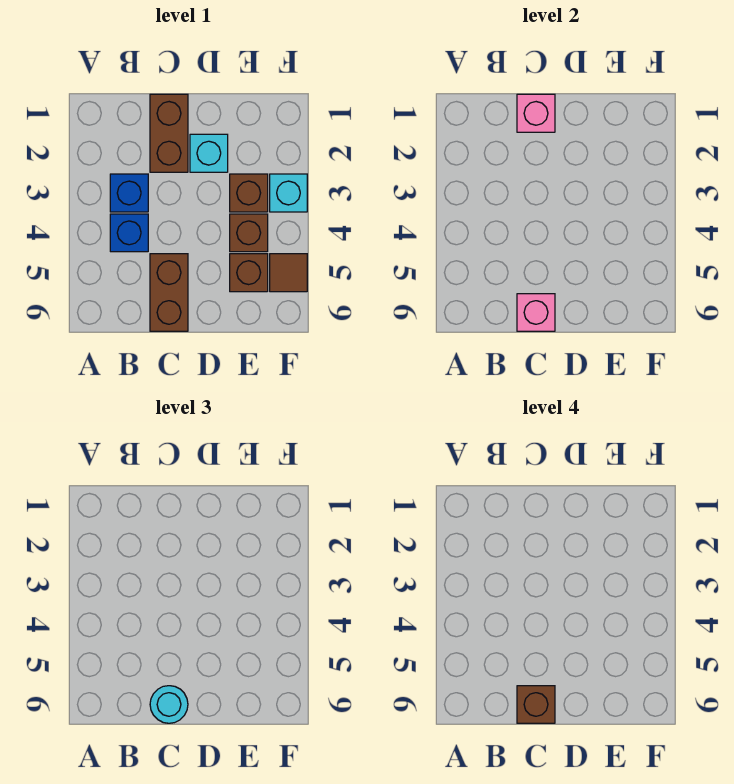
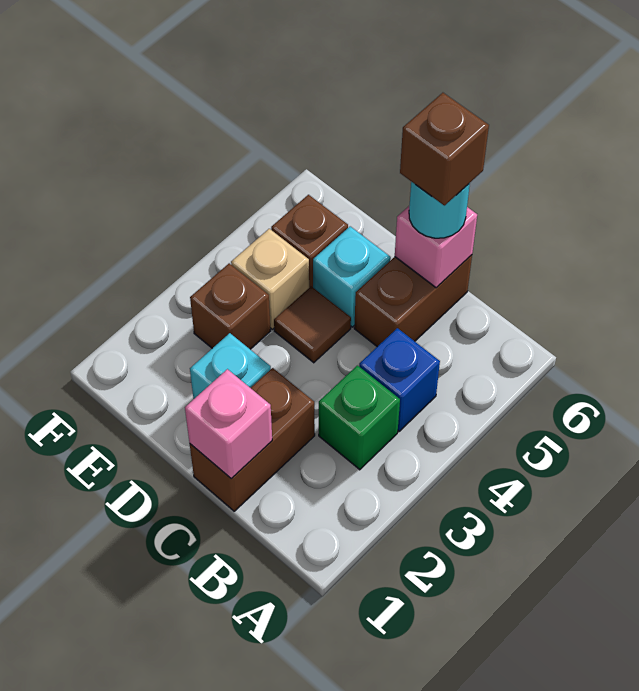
blue brick B3 level 1 -> green brick B3 level 1
brown brick E4 level 1 -> tan brick E4 level 1
cyan brick F3 level 1 -> cyan brick D5 level 1
brown tile F5 level 1 -> brown tile D4 level 1

